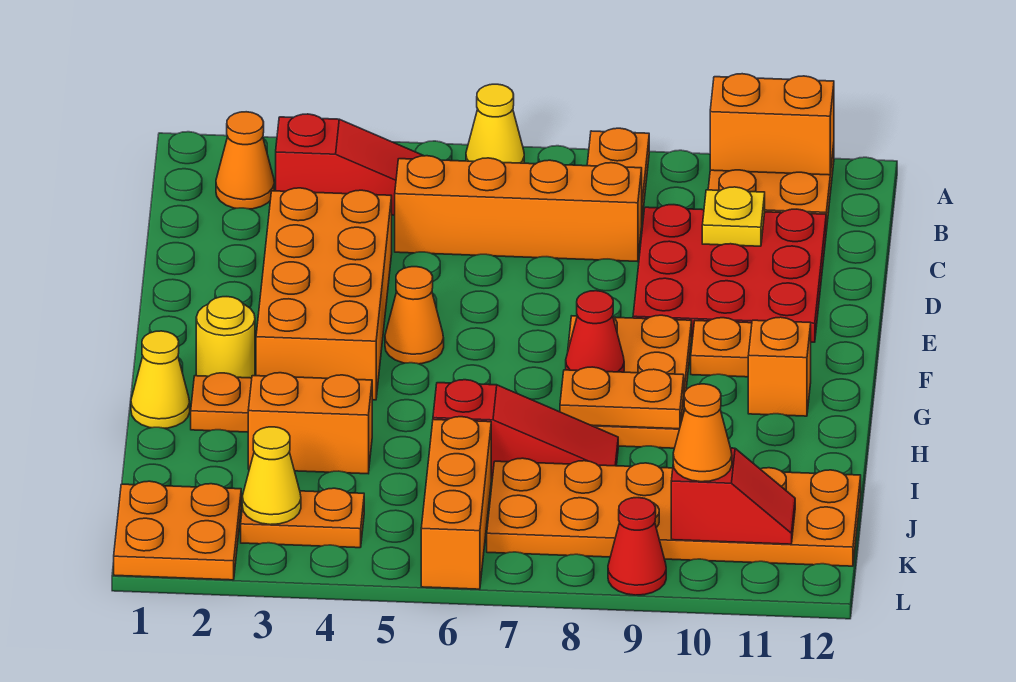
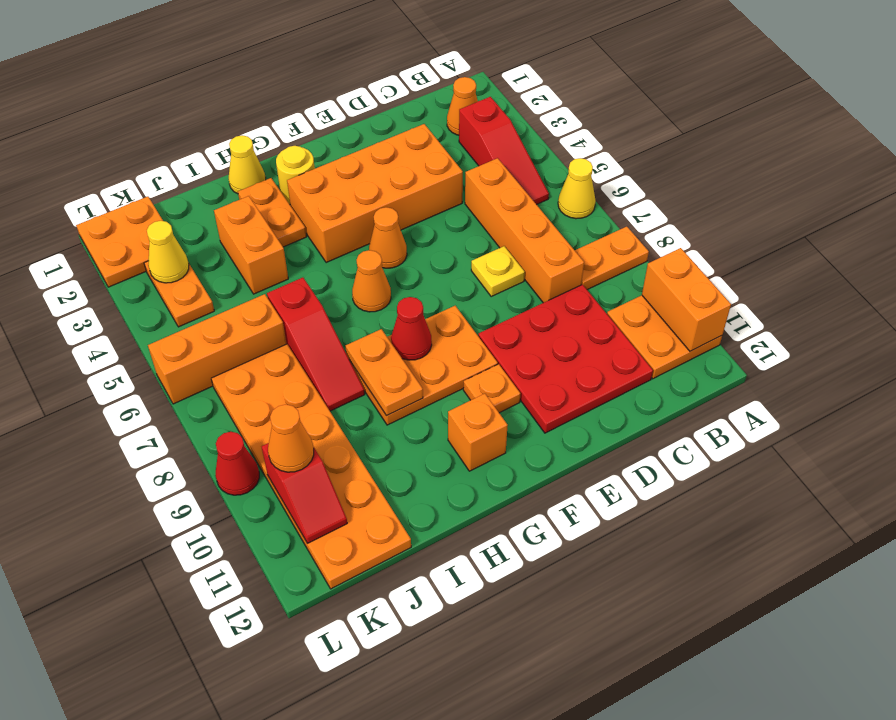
yellow plate C10 level 2 -> yellow plate D7 level 1
none -> orange cone G6 level 1

